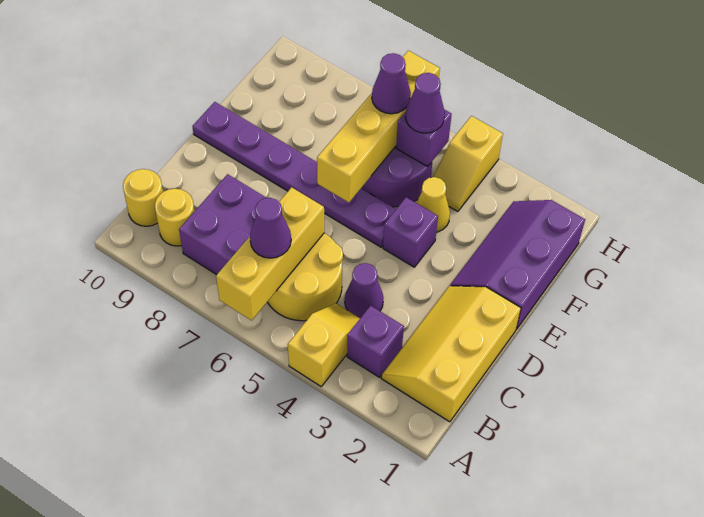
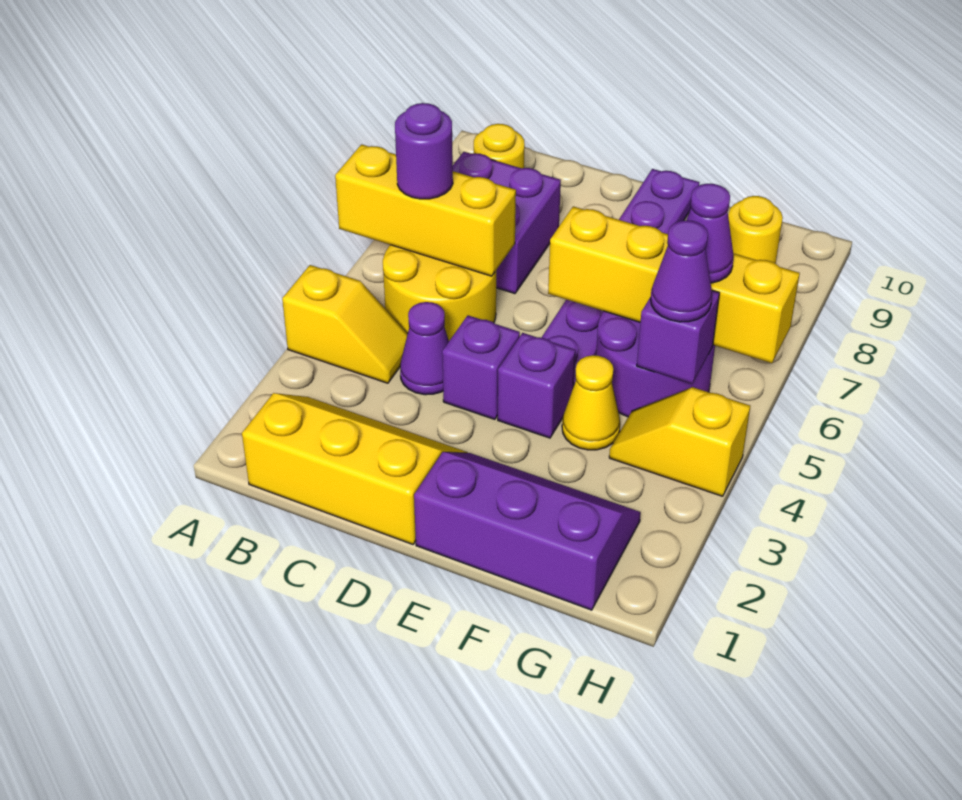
purple brick B3 level 1 -> purple brick D4 level 1
purple cone B6 level 3 -> purple round brick B6 level 3
yellow round brick B10 level 1 -> yellow round brick G9 level 1

